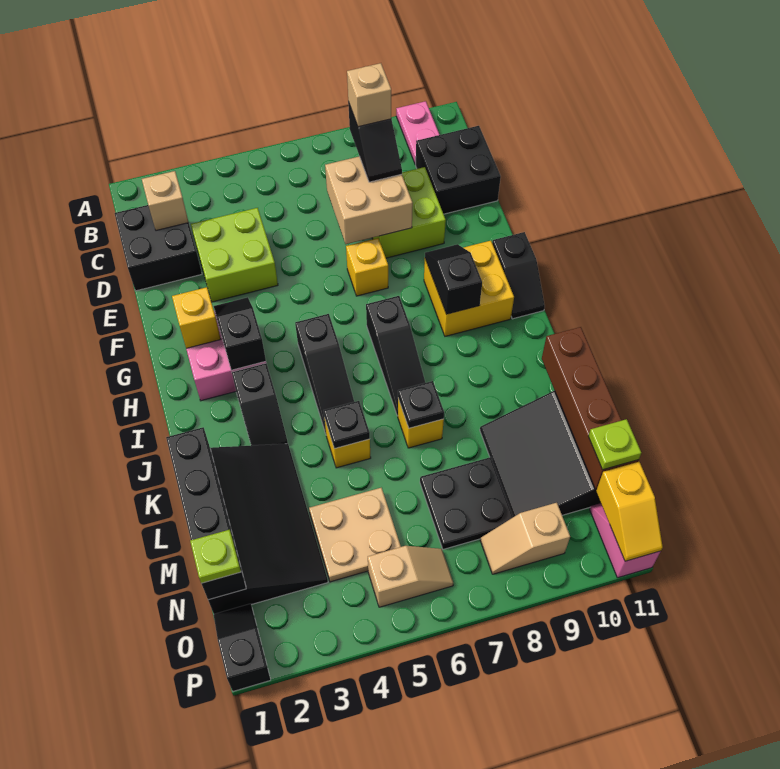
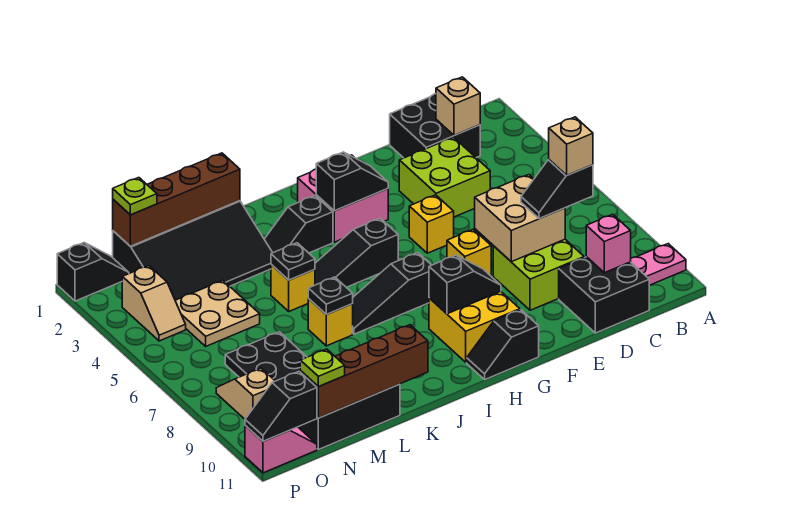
none -> pink brick C10 level 2
yellow brick G2 level 2 -> yellow brick F5 level 1
black brick K1:N1 level 2 -> brown brick K1:N1 level 2
tan slope O5:O6 level 1 top 5 -> tan slope O3:O4 level 1 top 3
yellow slope O11:P11 level 2 top O -> black slope O11:P11 level 2 top O

